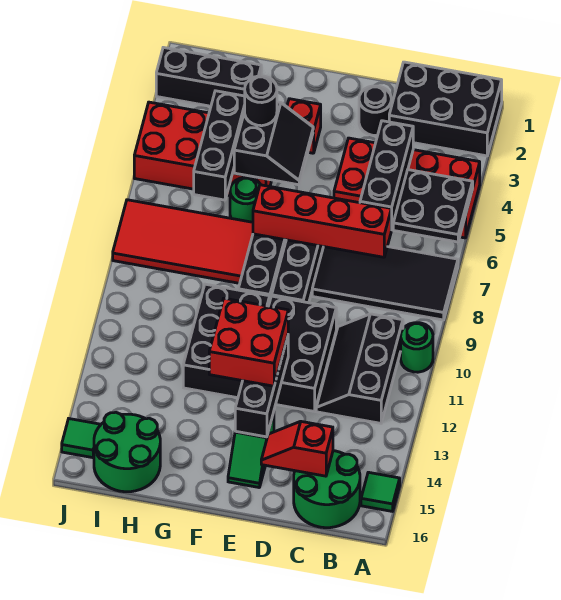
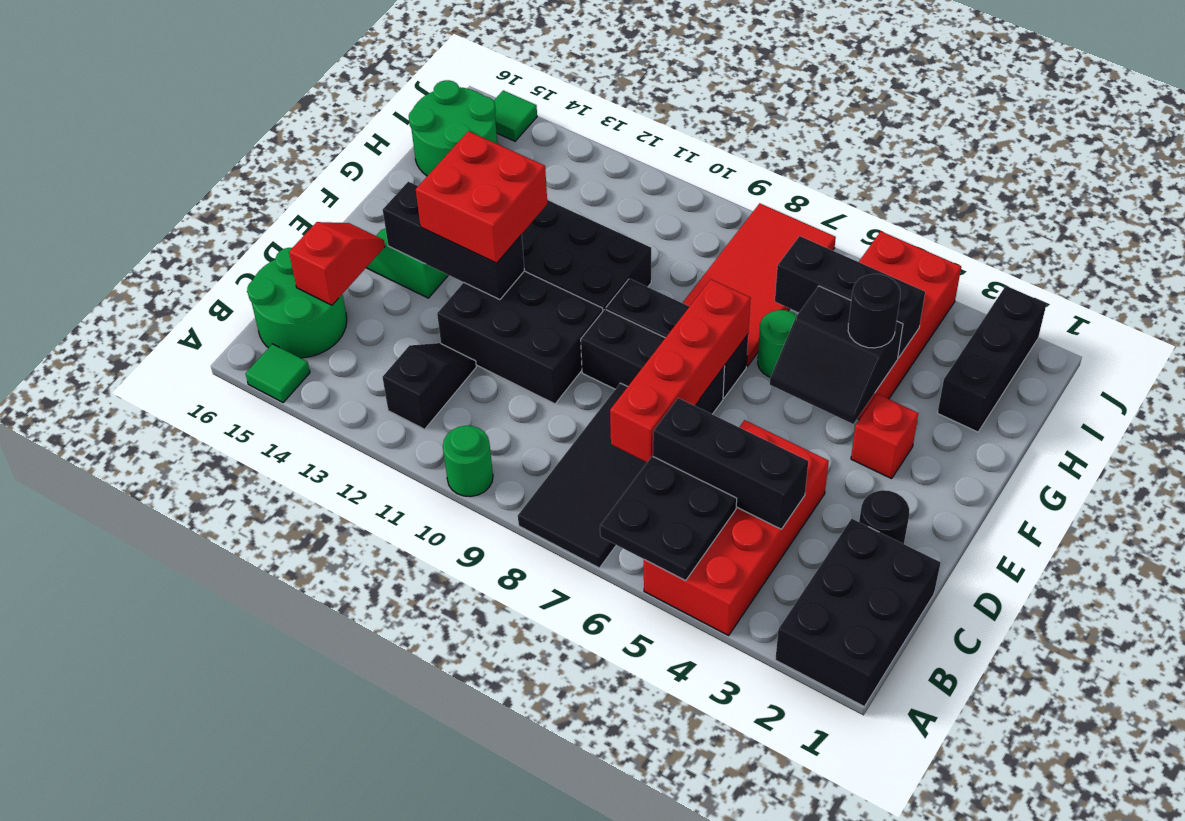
black slope B10:C12 level 1 top B -> black slope B12:C12 level 1 top B

